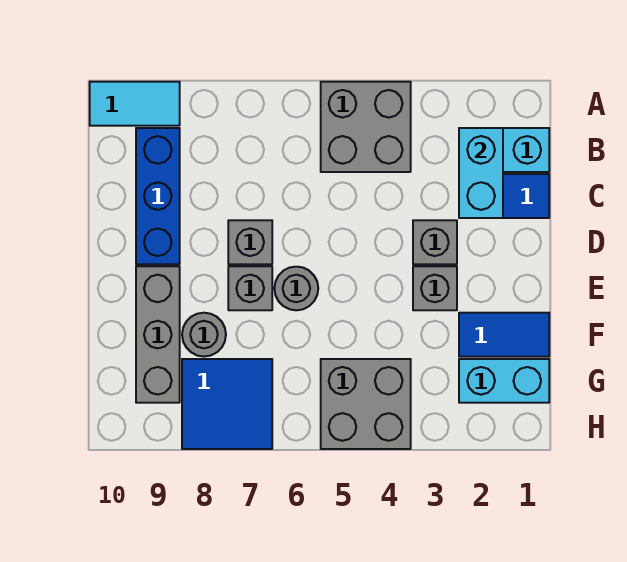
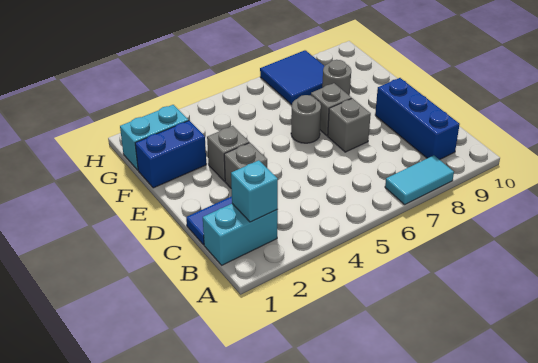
grey brick A4:B5 level 1 -> none
cyan tile A9:A10 level 1 -> cyan tile A7:A8 level 1
cyan brick B2:C2 level 2 -> cyan brick B2 level 2
grey brick E9:G9 level 1 -> none
blue tile F1:F2 level 1 -> blue brick F1:F2 level 1
grey brick G4:H5 level 1 -> none

